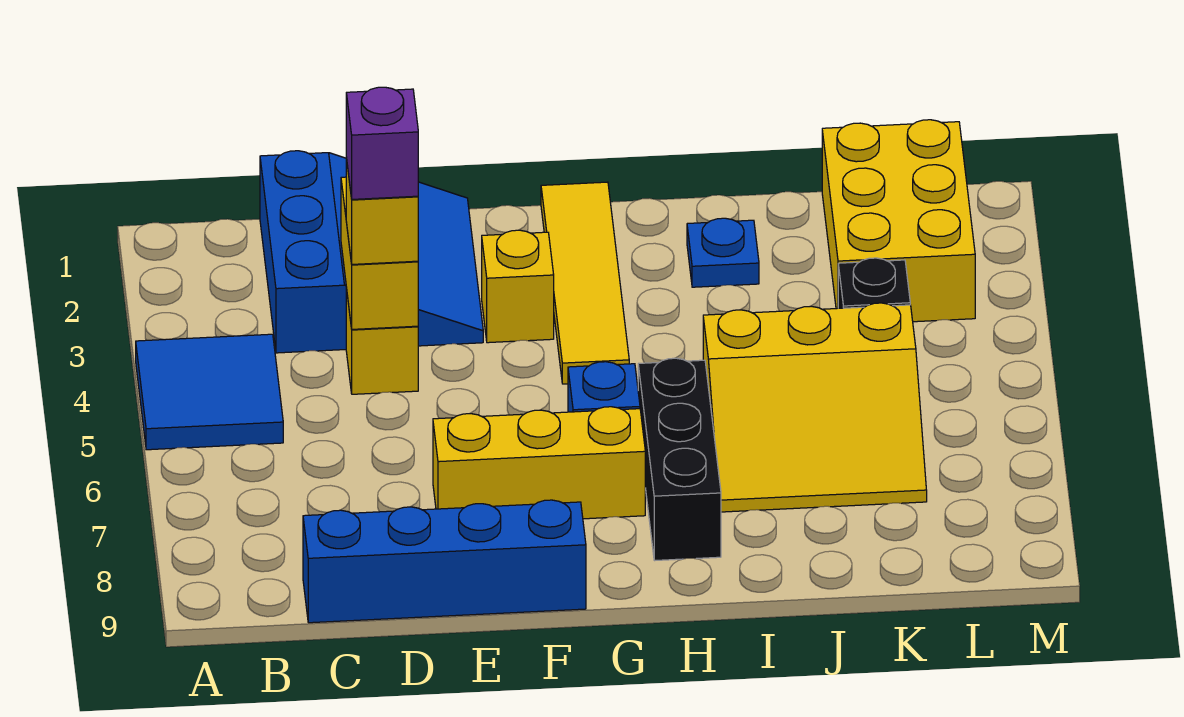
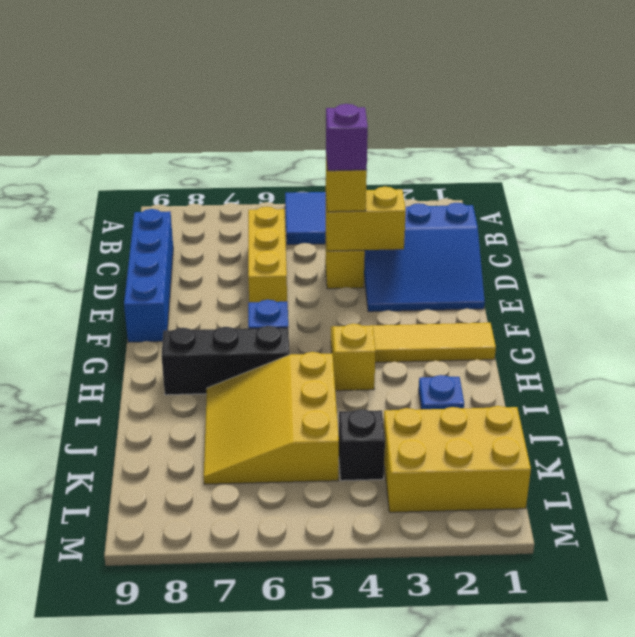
yellow brick E7:G7 level 1 -> yellow brick C6:E6 level 1
yellow brick F3 level 1 -> yellow brick H4 level 1

